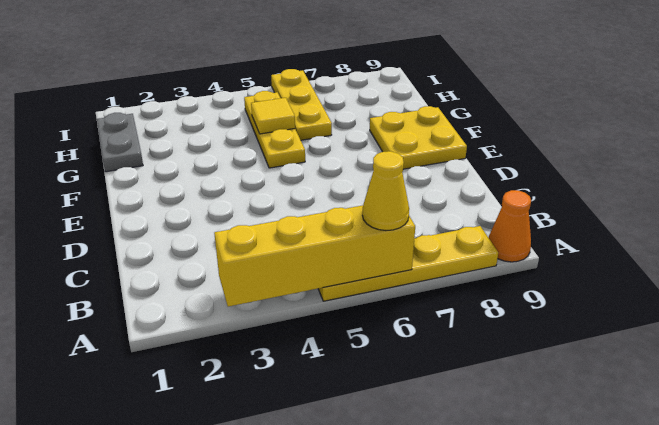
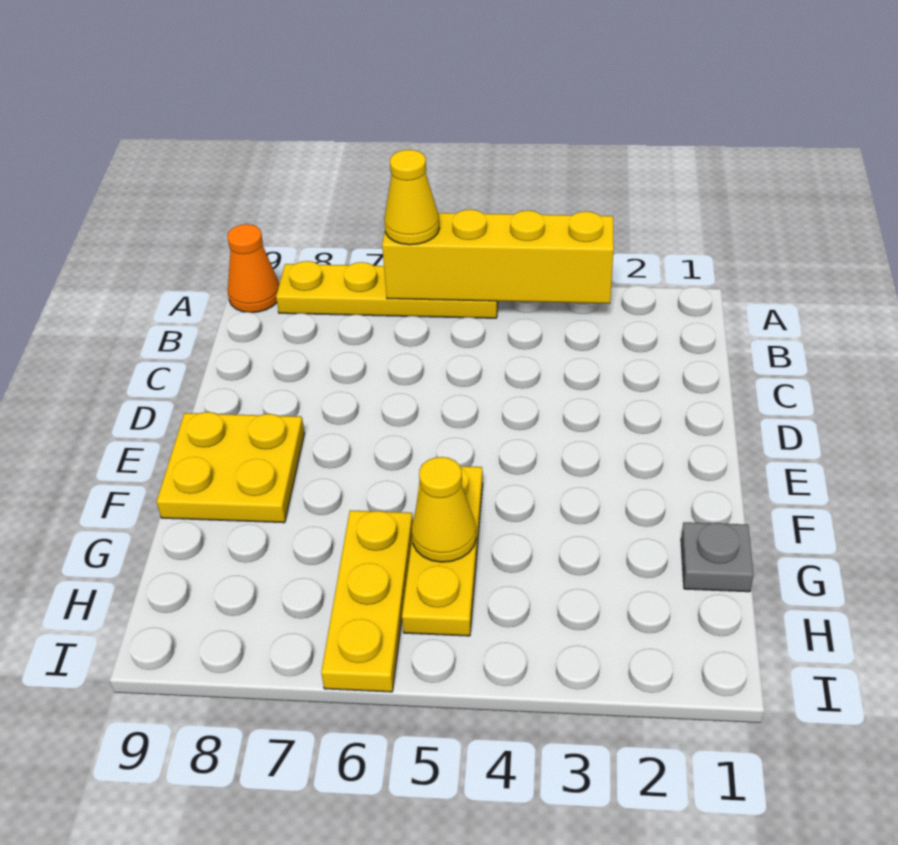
grey plate G1:H1 level 1 -> grey plate G1 level 1
yellow tile G5 level 2 -> yellow cone G5 level 2

